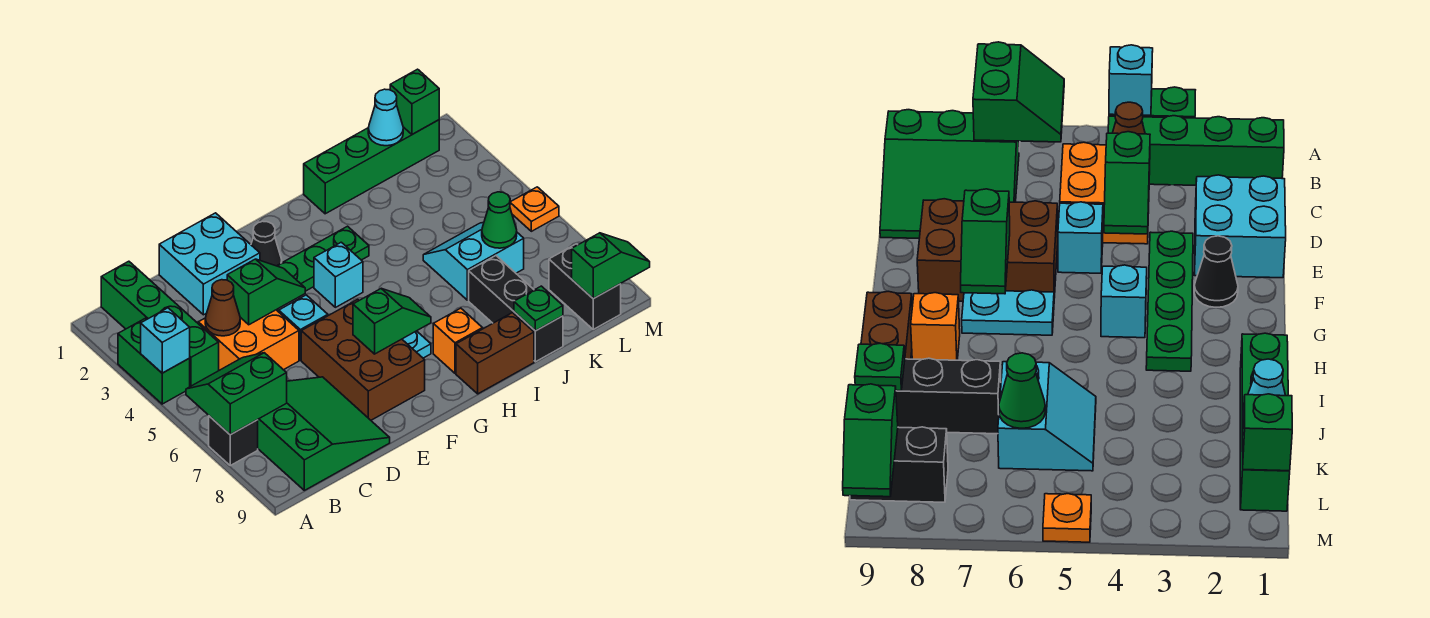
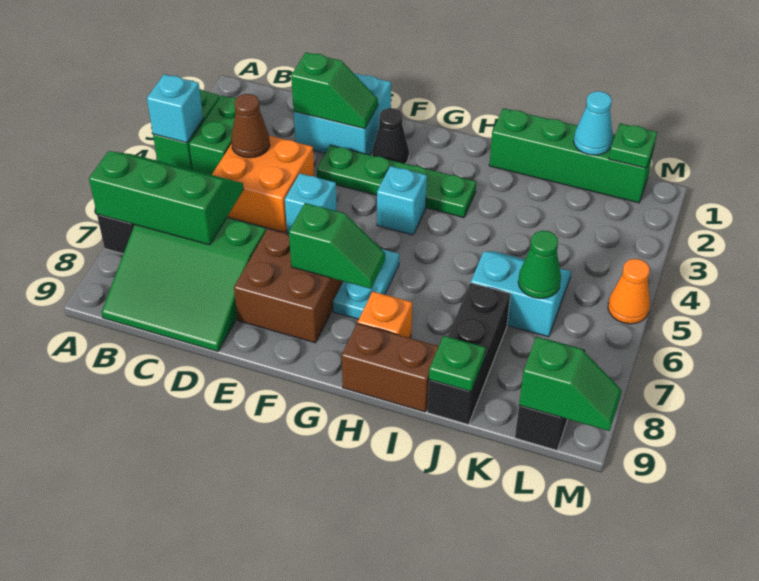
green slope A6:B7 level 2 top 7 -> green slope A6:C7 level 2 top 7
green brick B1:B4 level 1 -> green brick B3:B4 level 1
green slope B7:D9 level 1 top B -> green slope B7:D9 level 1 top 7
green slope D4:E4 level 2 top D -> green slope D2:E2 level 2 top D
brown brick E6:F8 level 1 -> brown brick E7:F8 level 1
green brick L1 level 2 -> green plate L1 level 2
orange plate M5 level 1 -> orange cone M5 level 1

